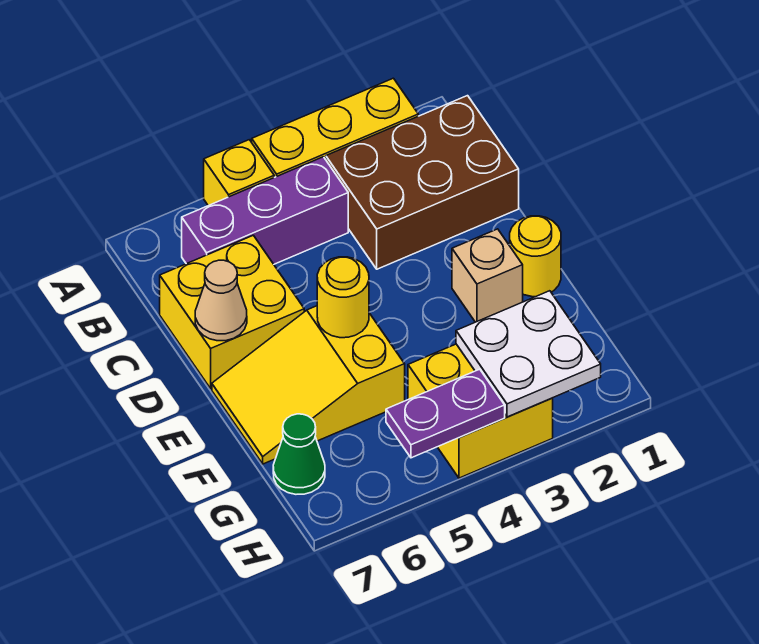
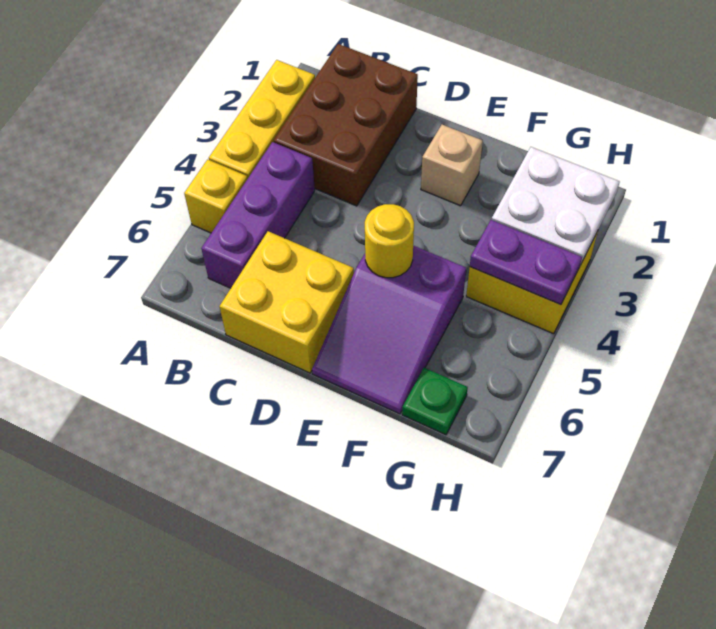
tan cone D7 level 2 -> none
yellow round brick E1 level 1 -> none
yellow slope E5:F7 level 1 top 5 -> purple slope E5:F7 level 1 top 5
green cone G7 level 1 -> green plate G7 level 1
purple plate H4:H5 level 2 -> purple plate G4:H4 level 2

